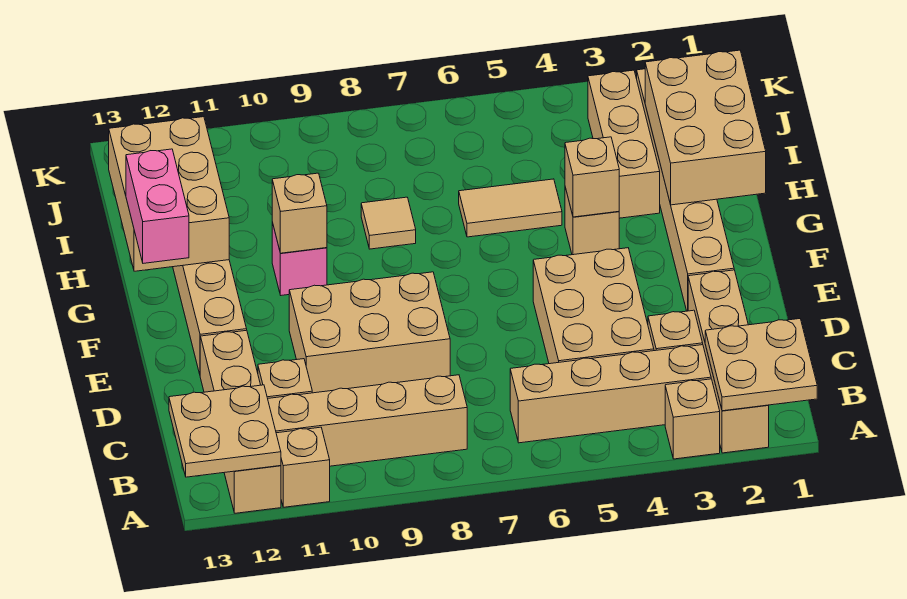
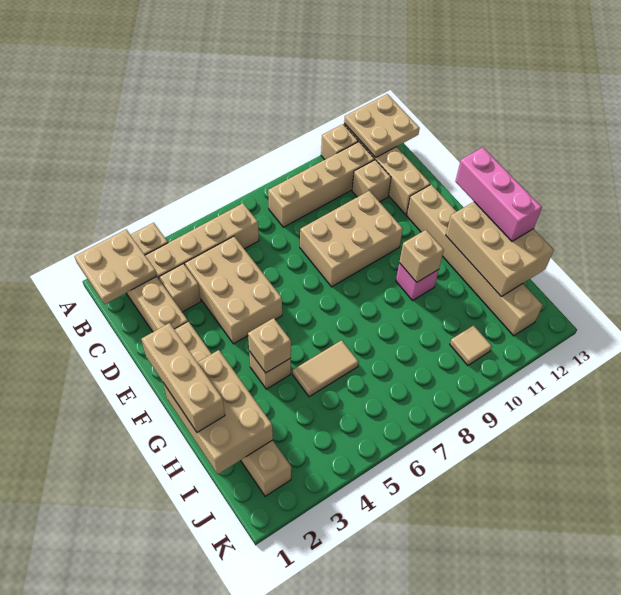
pink brick F13:G13 level 3 -> pink brick F13:H13 level 3
tan brick H3:J3 level 1 -> tan brick F1:H1 level 3
tan tile H8 level 1 -> tan tile J10 level 1

